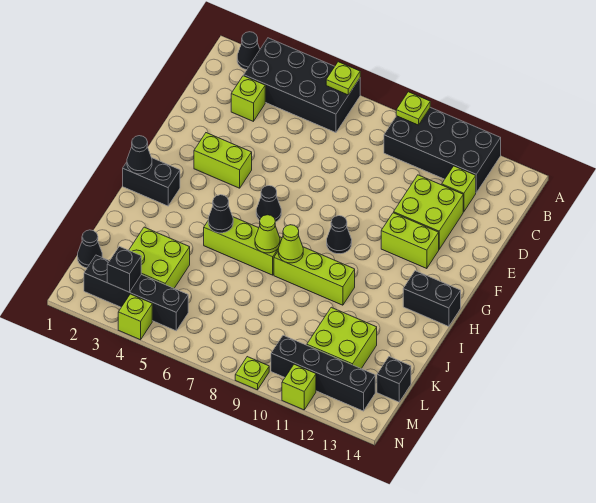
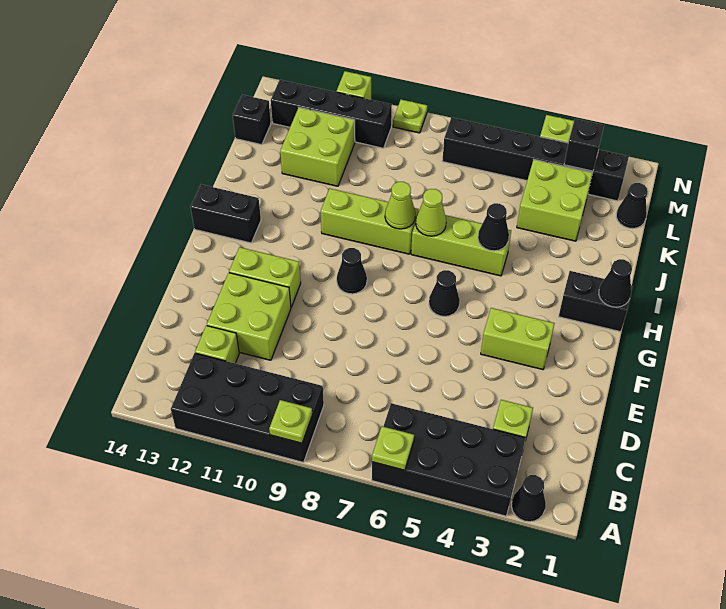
black brick M2:M5 level 1 -> black brick M2:M7 level 1

